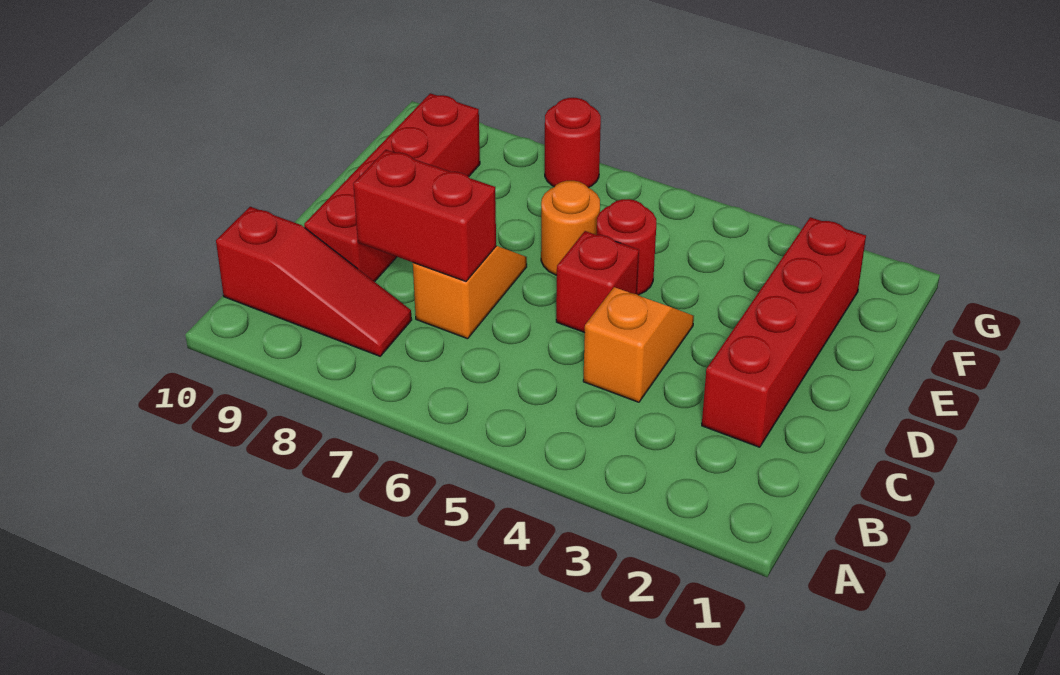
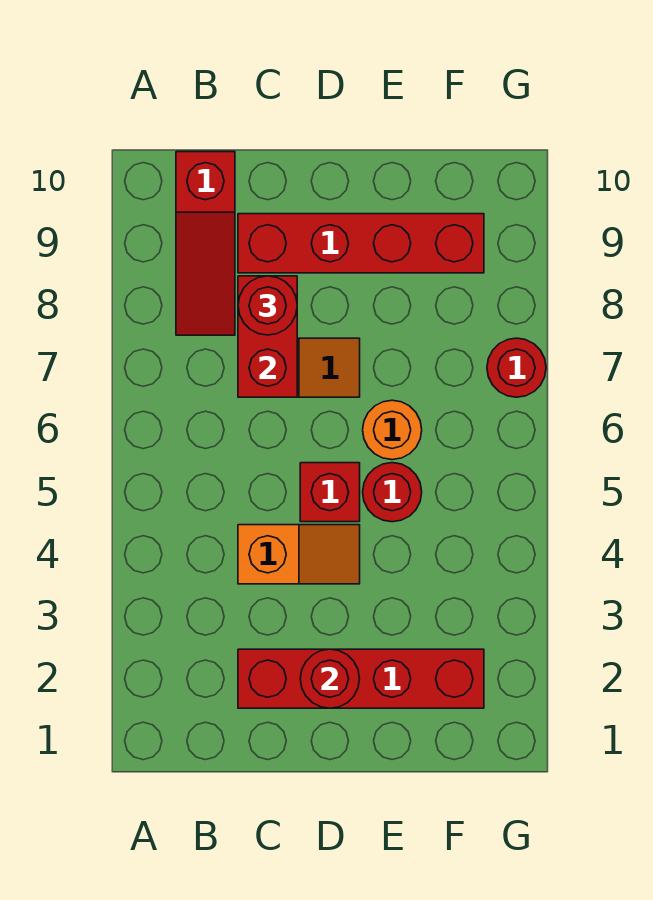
none -> red round brick C8 level 3
none -> red round brick D2 level 2

